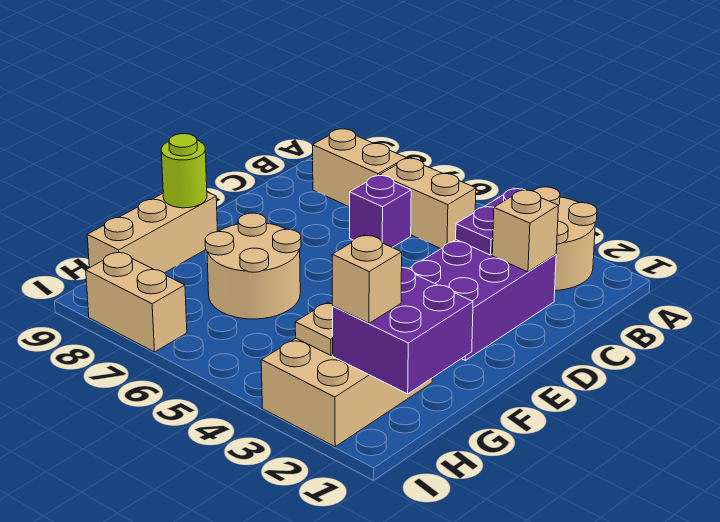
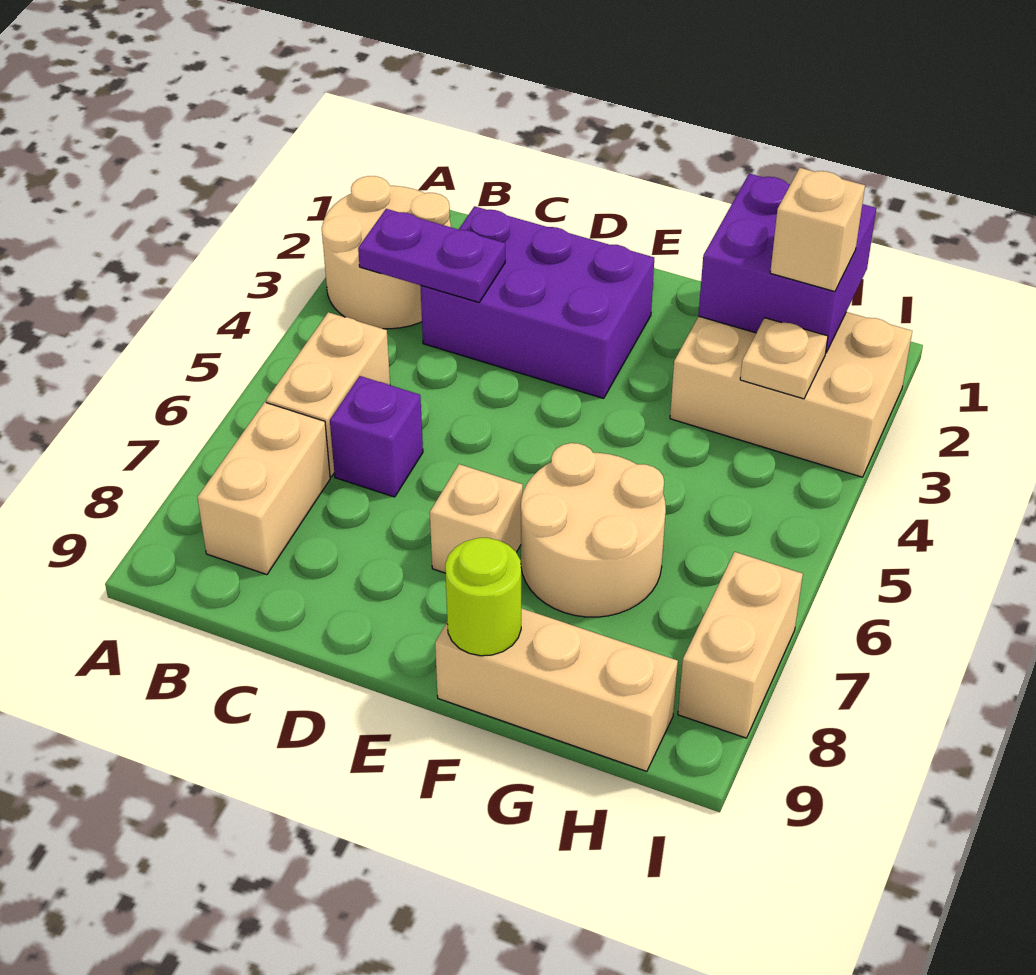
tan brick C2 level 2 -> tan brick E7 level 1

